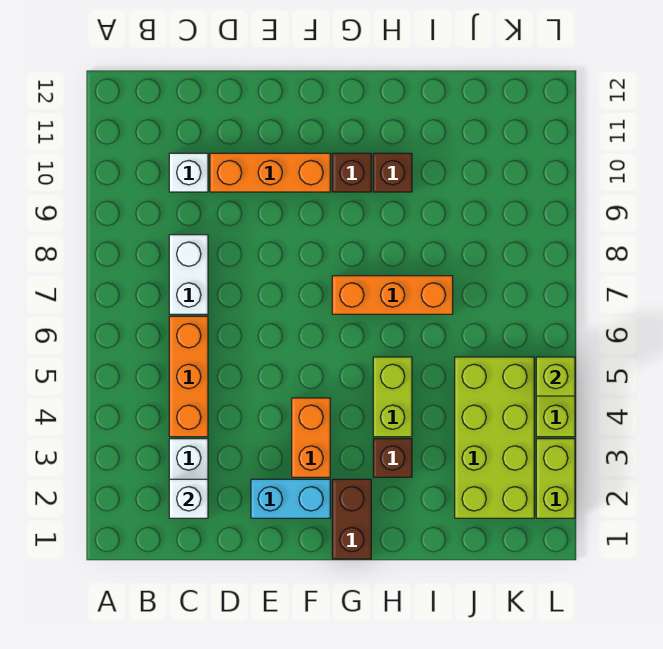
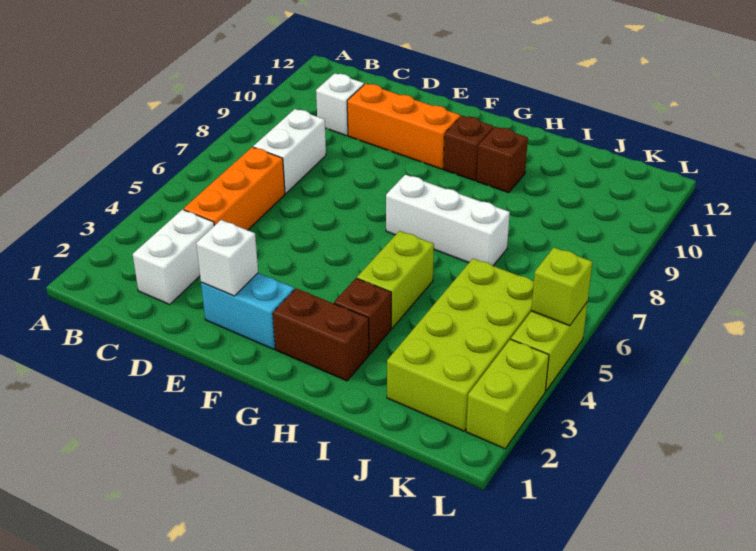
white brick C2 level 2 -> white brick E2 level 2
orange brick F3:F4 level 1 -> none
brown brick G1:G2 level 1 -> brown brick G2:H2 level 1
orange brick G7:I7 level 1 -> white brick G7:I7 level 1

